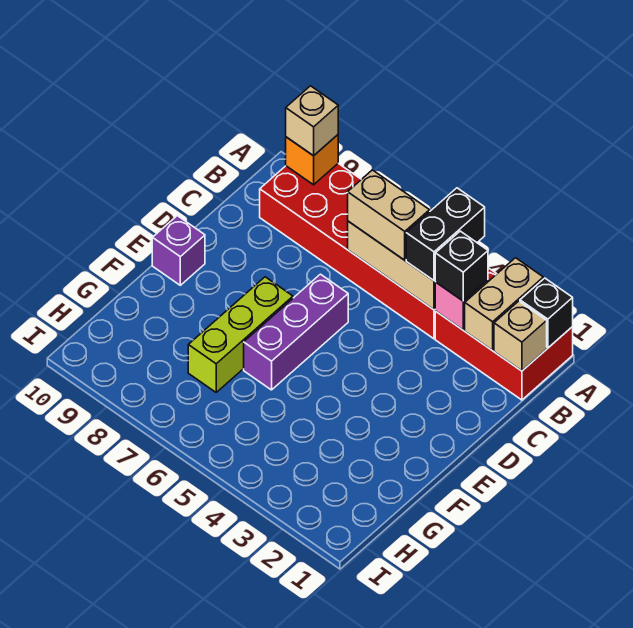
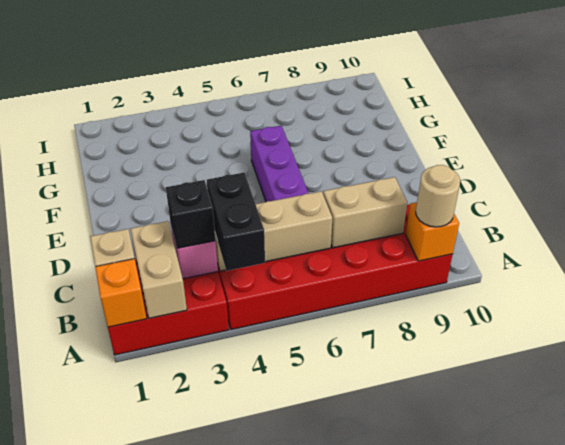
black brick A1 level 2 -> orange brick A1 level 2
tan brick A9 level 3 -> tan round brick A9 level 3
tan brick B5:B6 level 3 -> tan brick B7:B8 level 2
lime brick E7:G7 level 1 -> none
purple brick E10 level 1 -> none

